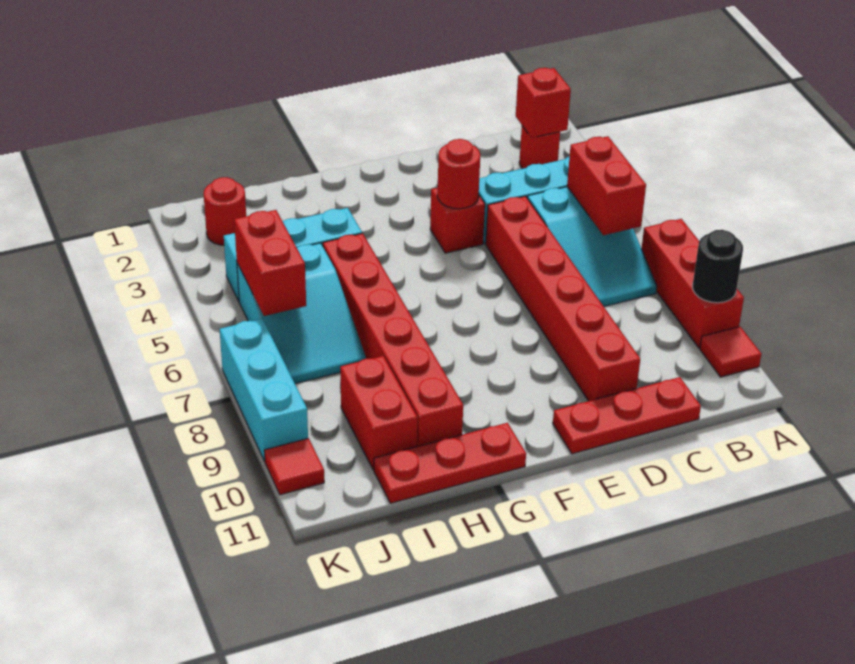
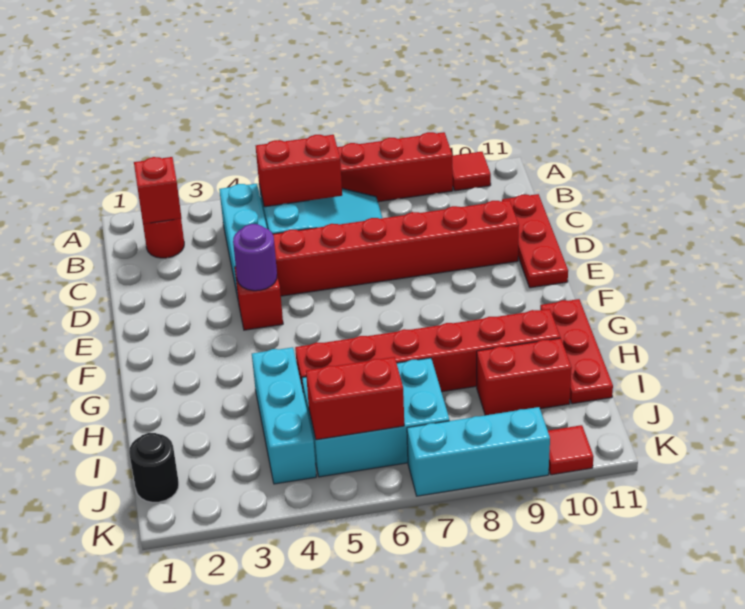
black round brick A9 level 2 -> black round brick J1 level 1
red round brick E4 level 2 -> purple round brick E4 level 2
cyan slope I5:J7 level 1 top 5 -> cyan brick I5:J7 level 1
red round brick J2 level 1 -> none

